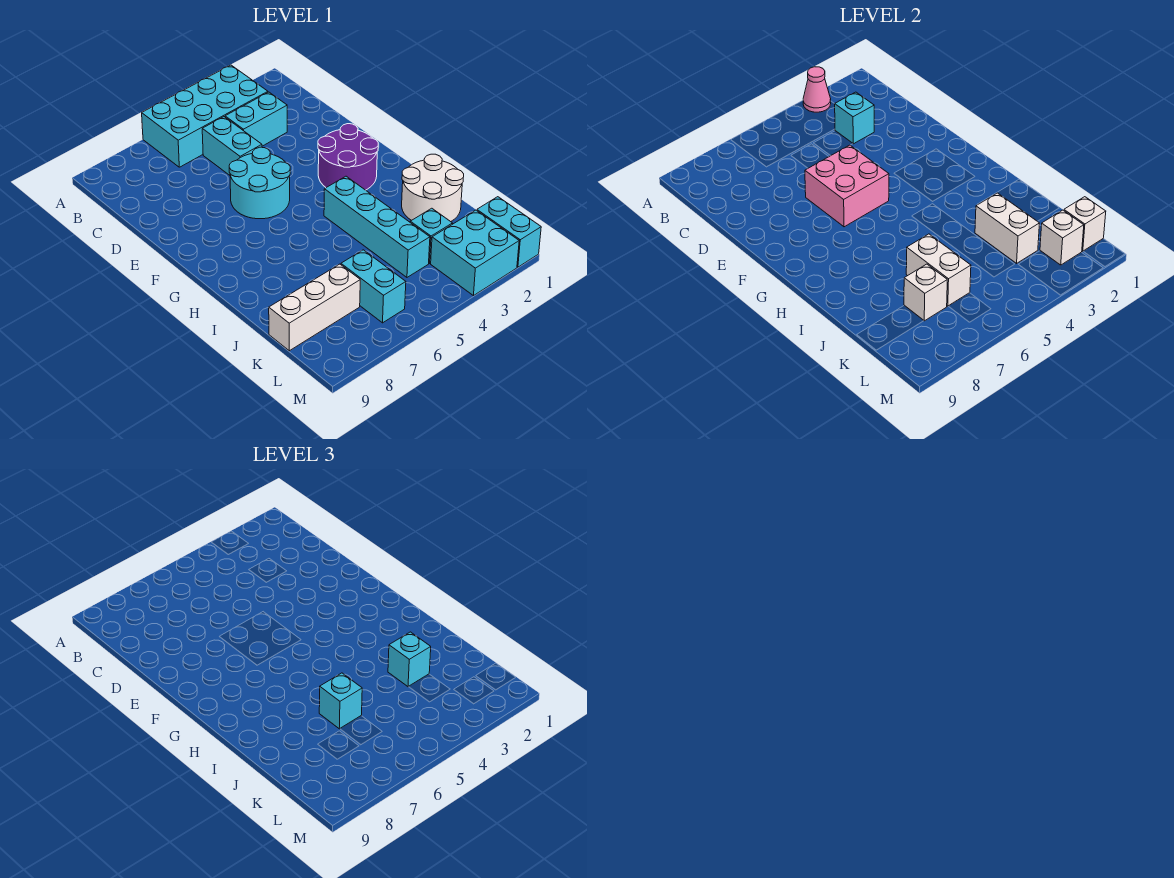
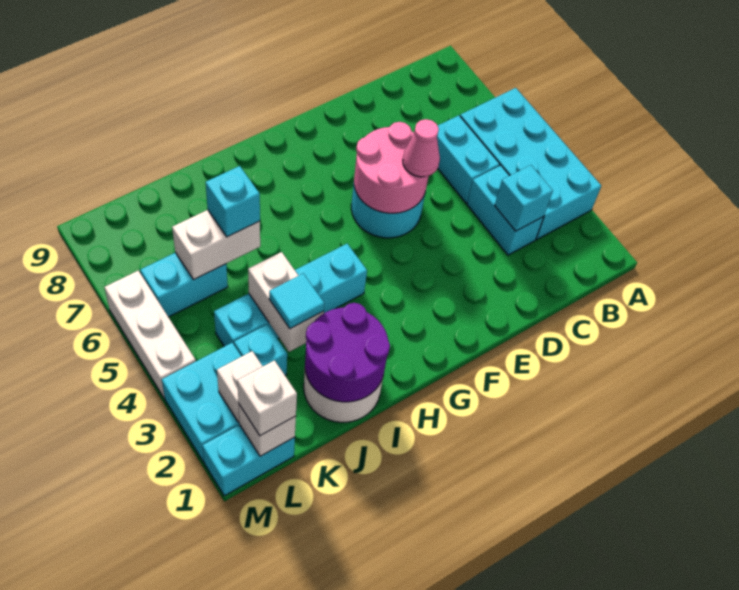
pink cone A3 level 2 -> pink cone E5 level 3
cyan brick C5:D5 level 1 -> cyan brick C5:C6 level 1
pink brick E5:F6 level 2 -> pink round brick E5:F6 level 2
purple round brick F2:G3 level 1 -> purple round brick I1:J2 level 2
white brick J3:K3 level 2 -> white brick J3:J4 level 2
cyan brick J3 level 3 -> cyan tile J3 level 3
white brick K7:K9 level 1 -> white brick M4:M6 level 1
white brick K7 level 2 -> white brick L1 level 3

